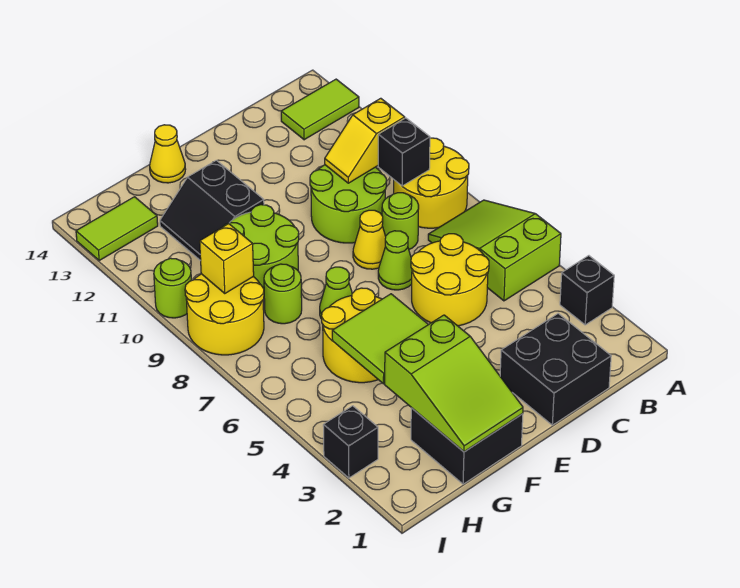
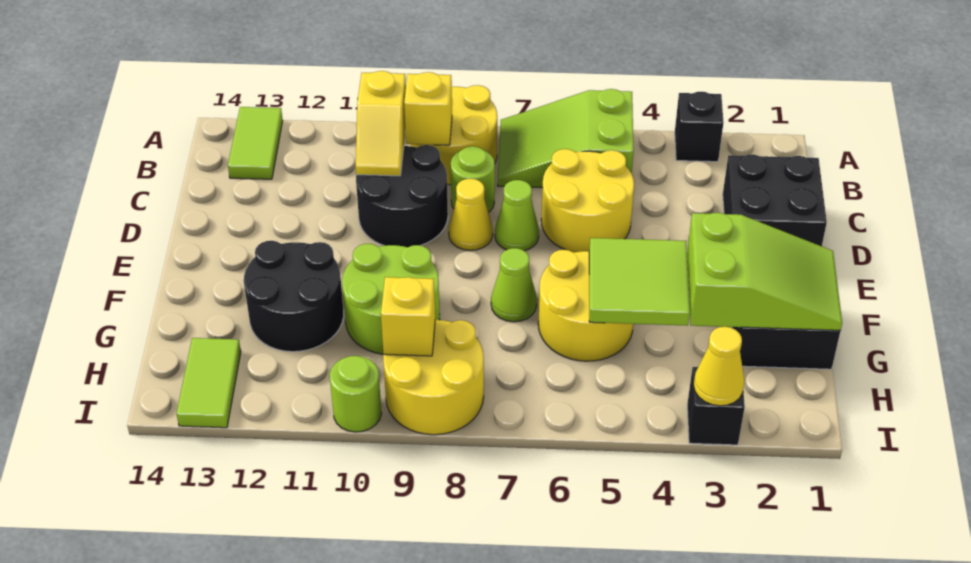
black brick B9 level 2 -> yellow brick B9 level 2
lime round brick C9:D10 level 1 -> black round brick C9:D10 level 1
black slope F11:G12 level 1 top F -> black round brick F11:G12 level 1
yellow cone F14 level 1 -> yellow cone I3 level 2
lime round brick G8 level 1 -> none

